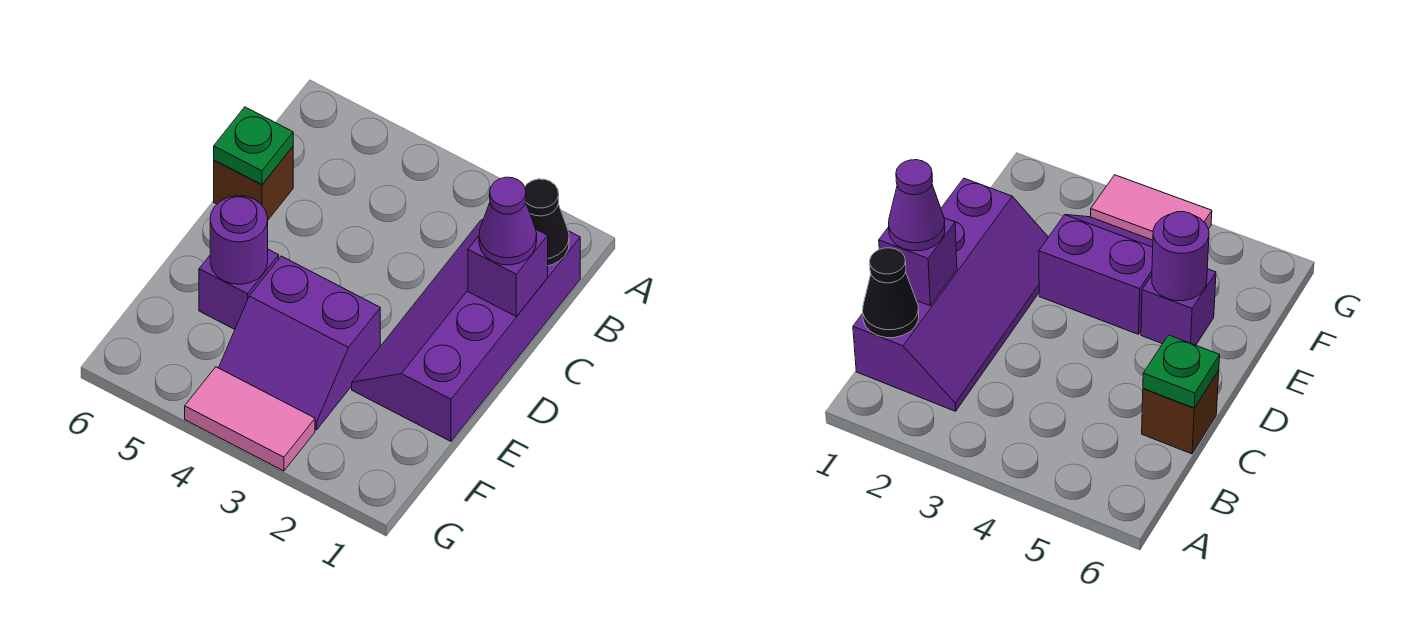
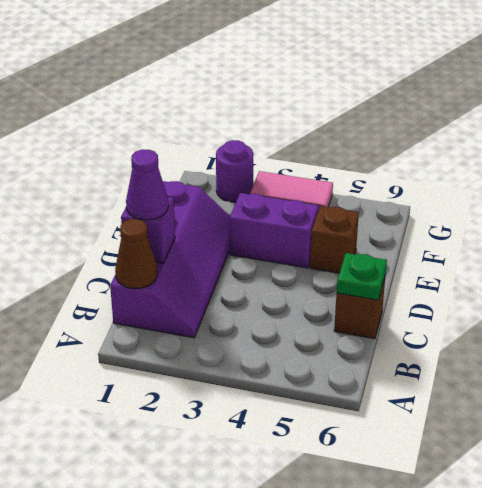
black cone B1 level 2 -> brown cone B1 level 2
purple brick E5 level 1 -> brown brick E5 level 1
purple round brick E5 level 2 -> purple round brick G2 level 1

